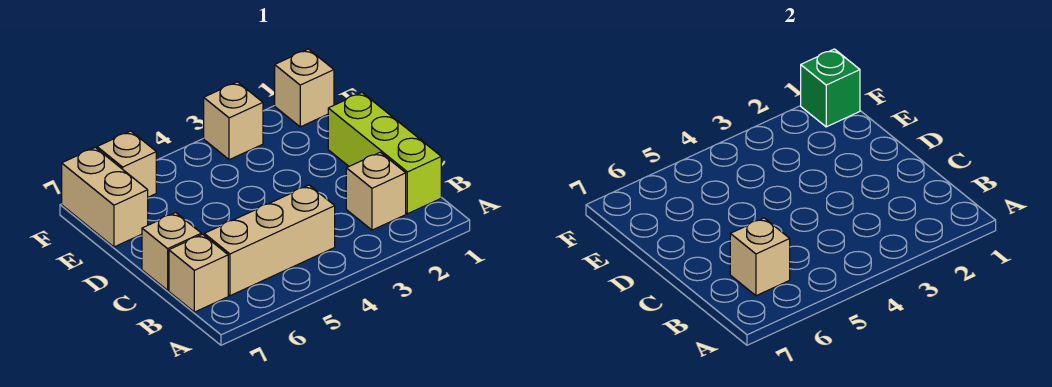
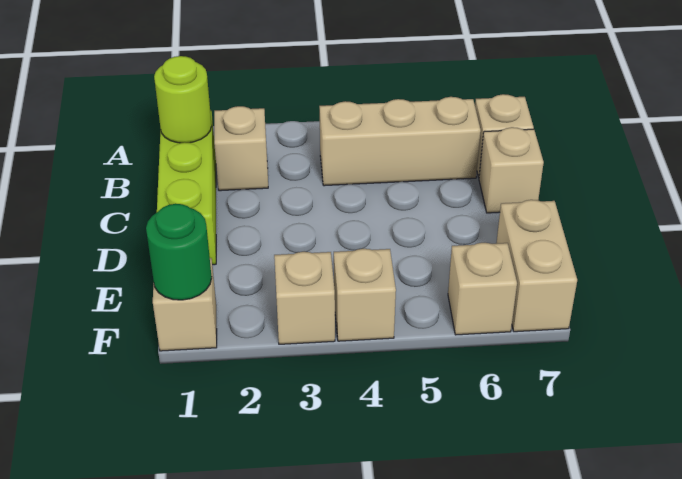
none -> lime round brick B1 level 2
tan brick B6 level 2 -> tan brick F4 level 1
green brick F1 level 2 -> green round brick F1 level 2

